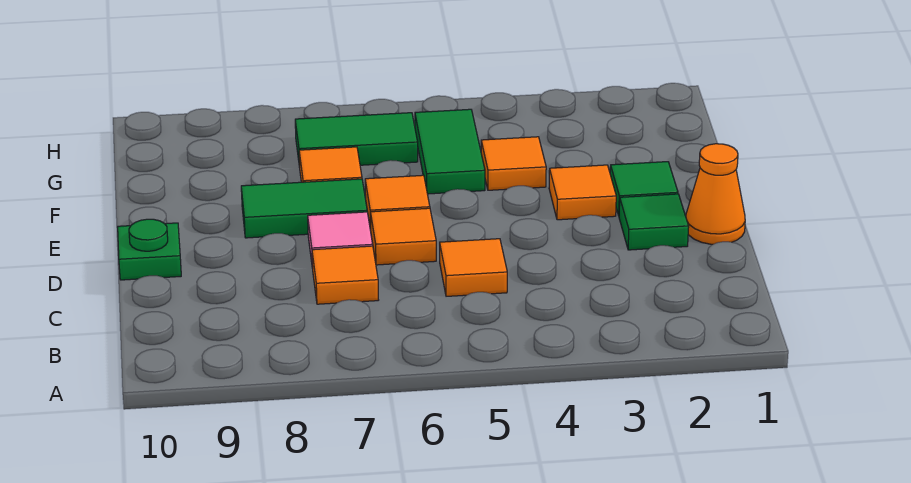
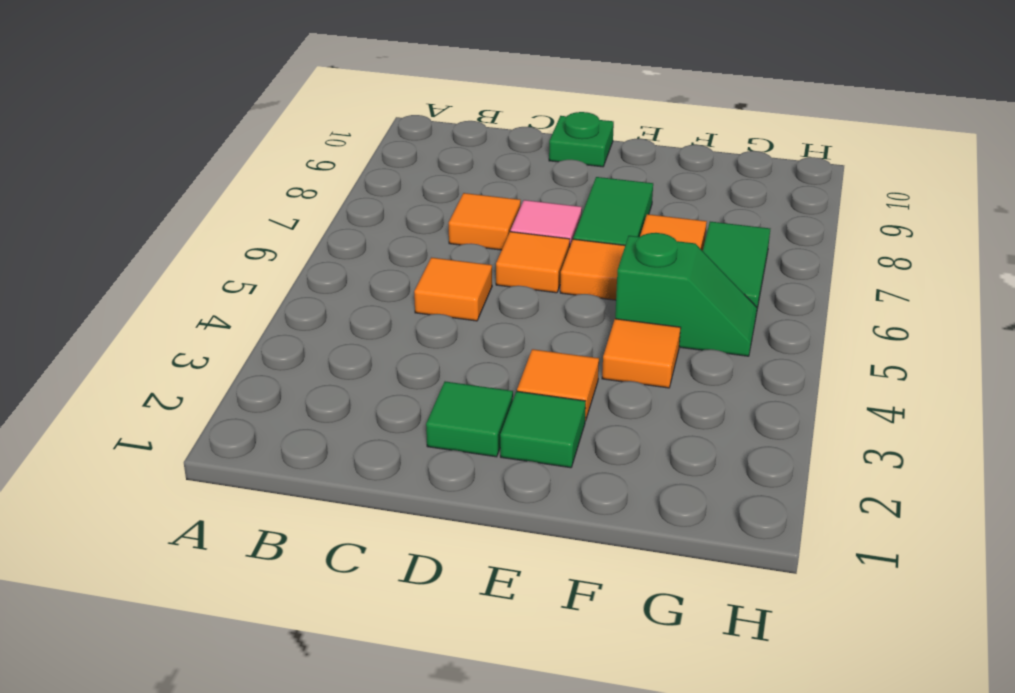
orange cone D1 level 1 -> none
green tile F5:G5 level 1 -> green slope F5:G5 level 1 top F

